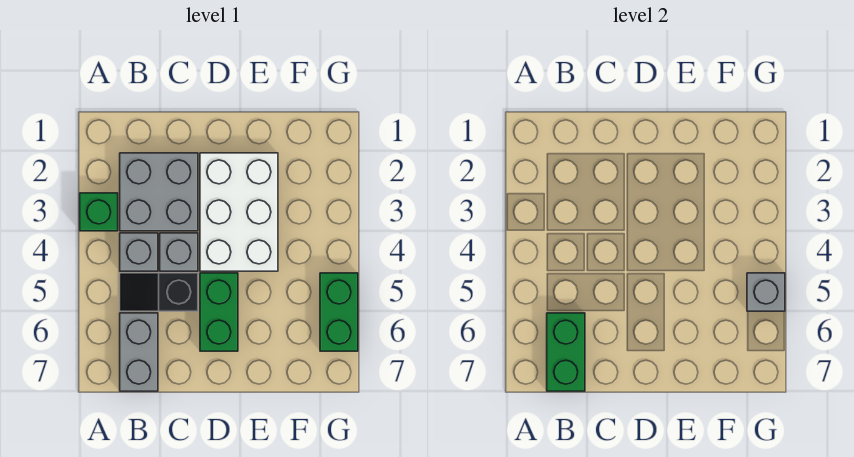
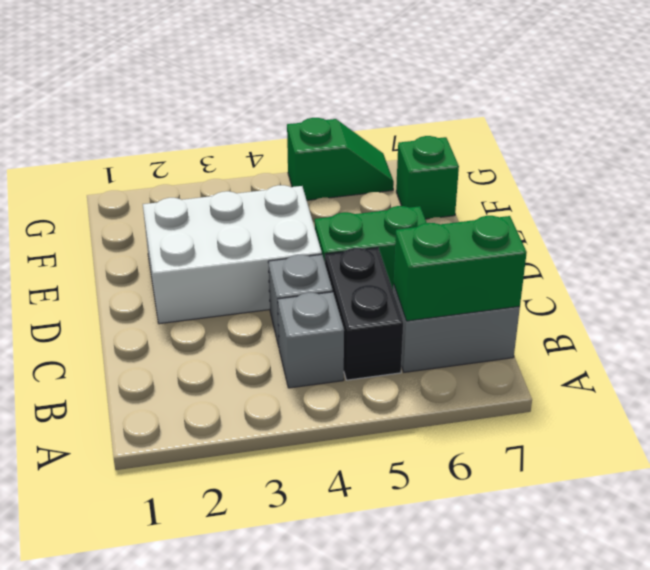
green brick A3 level 1 -> green brick F7 level 1
grey brick B2:C3 level 1 -> none
black slope B5:C5 level 1 top C -> black brick B5:C5 level 1
green brick G5:G6 level 1 -> green slope G5:G6 level 1 top 5
grey brick G5 level 2 -> none

